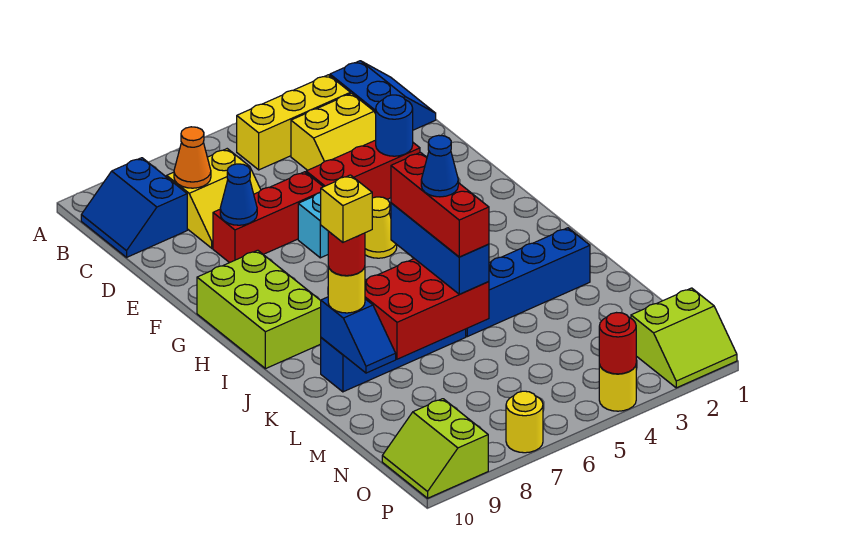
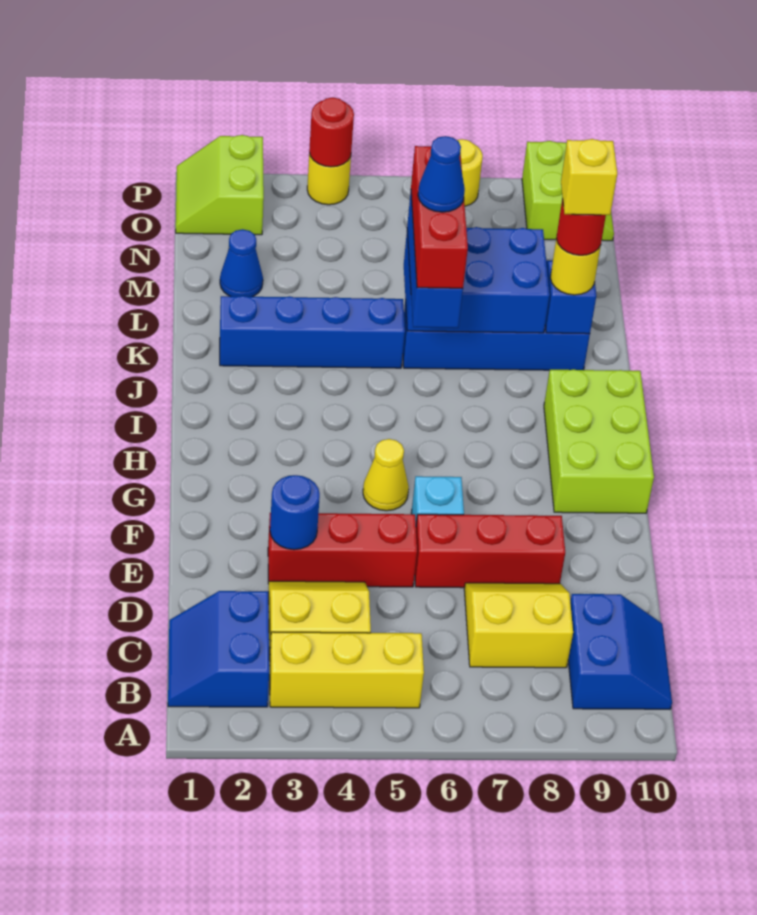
orange cone C8 level 2 -> none
blue cone E8 level 2 -> blue cone M2 level 1
red brick K6:L8 level 2 -> blue brick K6:L8 level 2
lime slope O1:P2 level 1 top O -> lime slope O1:P2 level 1 top 2

